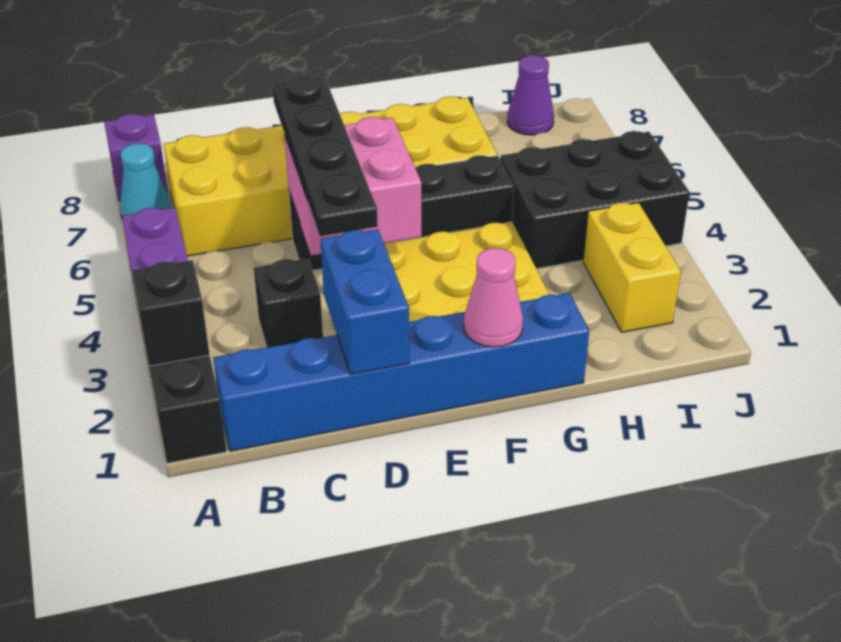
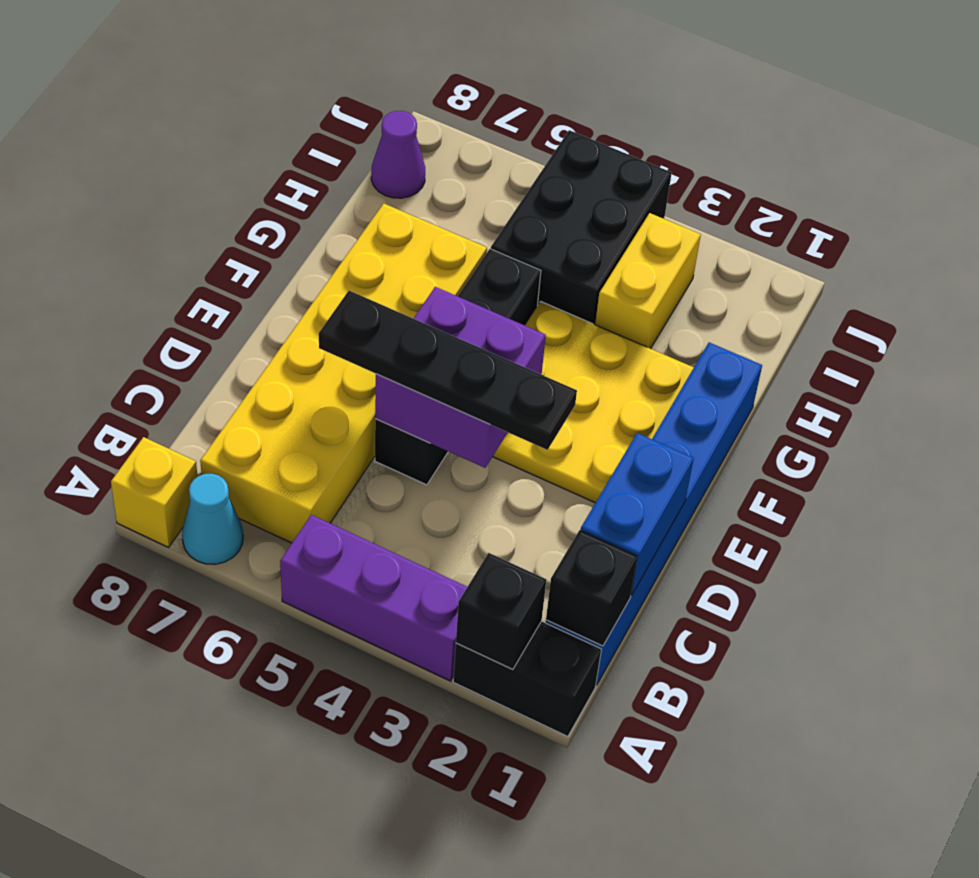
purple brick A8 level 1 -> yellow brick A8 level 1
black brick C3 level 1 -> black brick B1 level 2
blue brick D1:D2 level 2 -> blue brick C1:D1 level 2
pink brick D4:E5 level 2 -> purple brick D4:E5 level 2
pink cone F1 level 2 -> none
yellow brick I2:I3 level 1 -> yellow brick H3:I3 level 1

